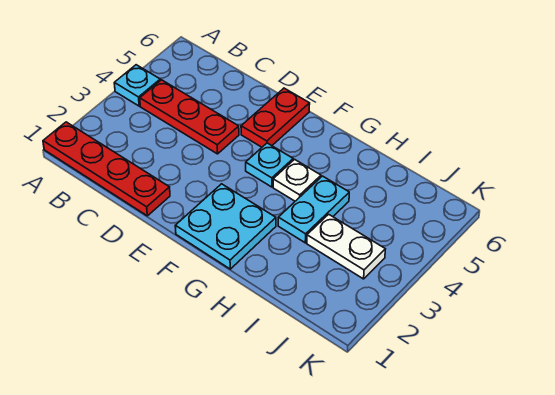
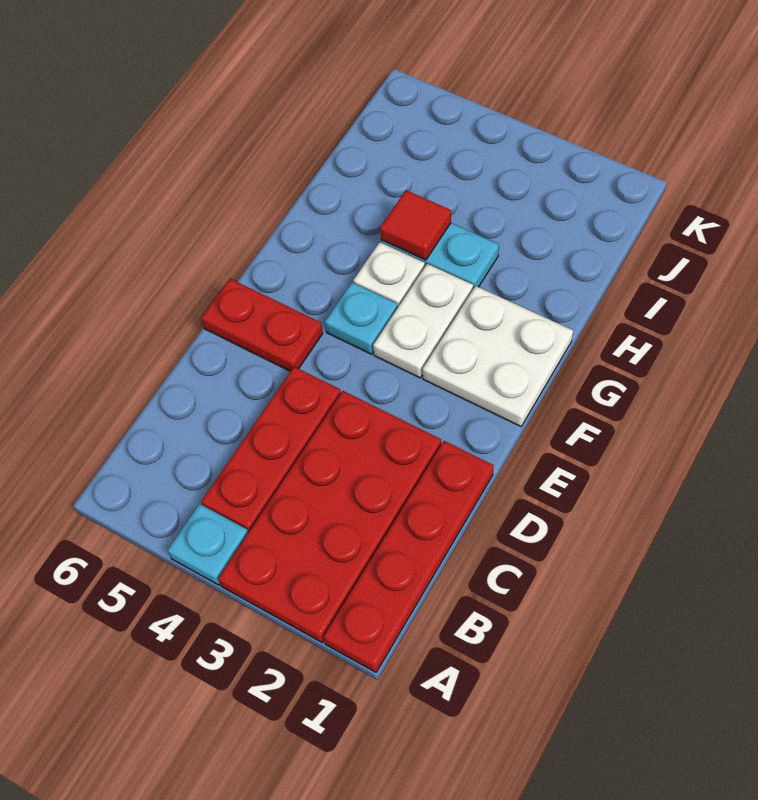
none -> red plate A2:D3 level 1
cyan plate F1:G2 level 1 -> white plate F1:G2 level 1
none -> red tile H4 level 2
white plate I3:J3 level 1 -> white plate F3:G3 level 1

